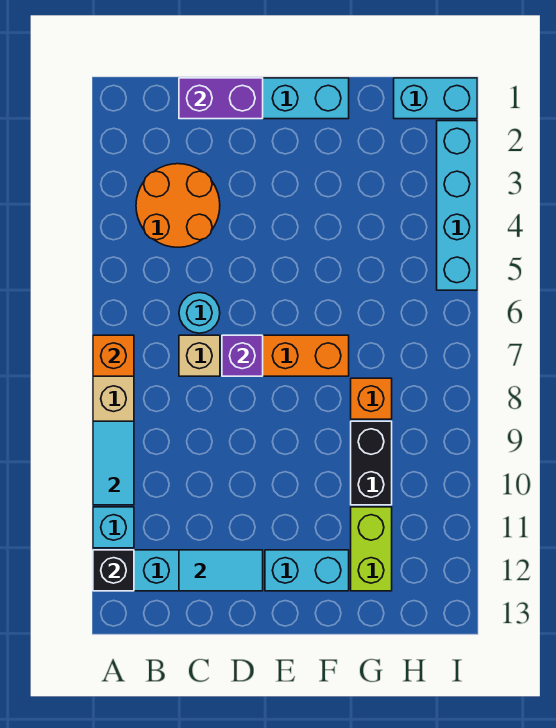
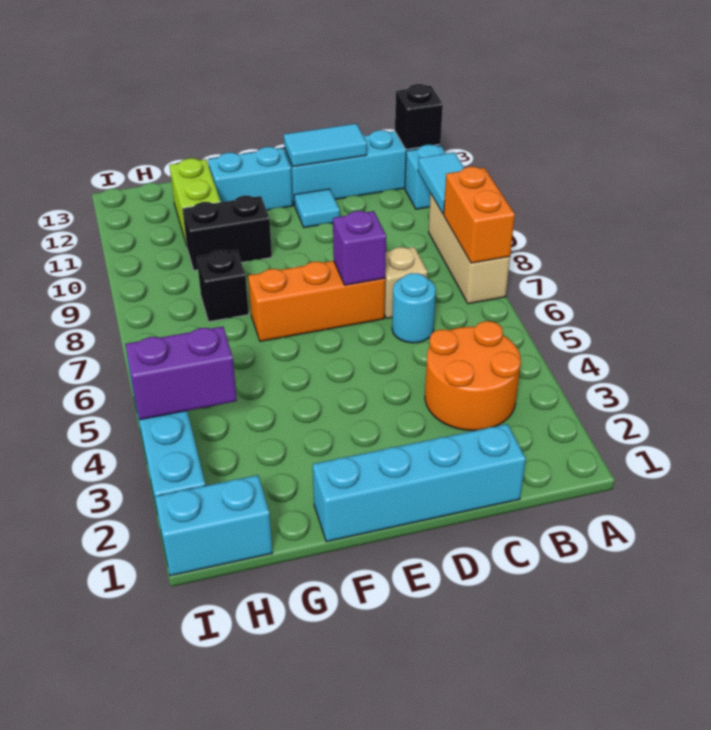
orange brick A7 level 2 -> orange brick A7:A8 level 2
purple brick C1:D1 level 2 -> purple brick H4:I4 level 2
none -> cyan tile D11 level 1
orange brick G8 level 1 -> black brick G8 level 1
black brick G9:G10 level 1 -> black brick F10:G10 level 1

